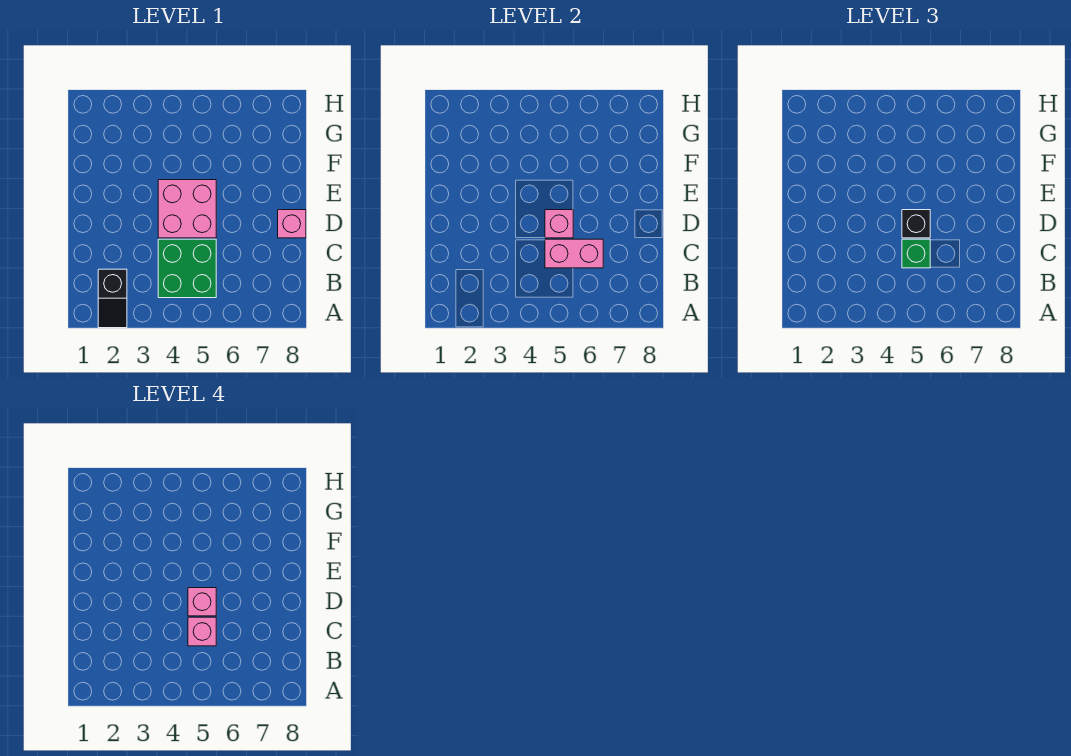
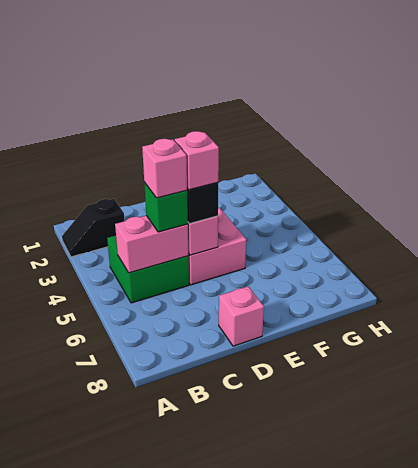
pink brick C5:C6 level 2 -> pink brick B5:C5 level 2

